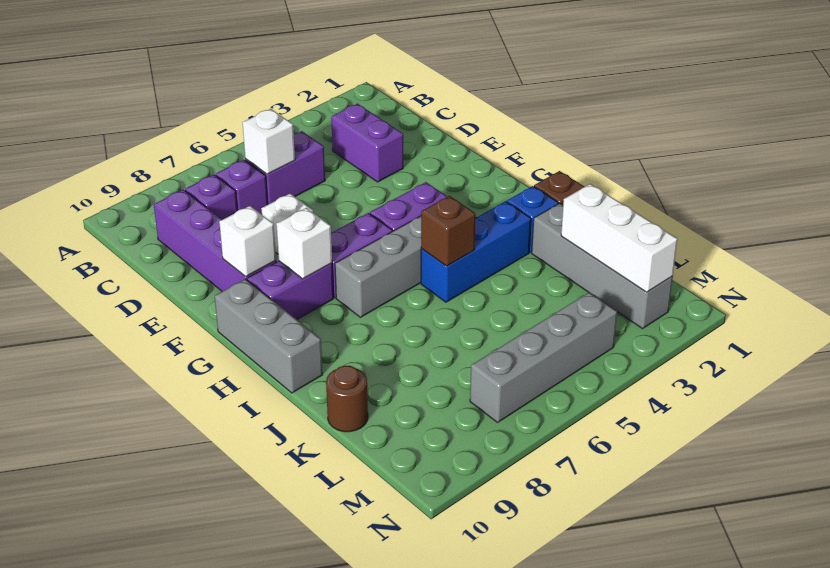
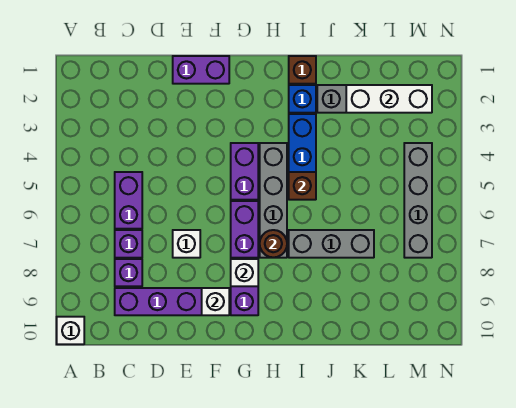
purple brick C3:D3 level 1 -> purple brick E1:F1 level 1
white brick C6 level 2 -> white brick A10 level 1
grey brick G10:I10 level 1 -> grey brick I7:K7 level 1
brown round brick K10 level 1 -> brown round brick H7 level 2

